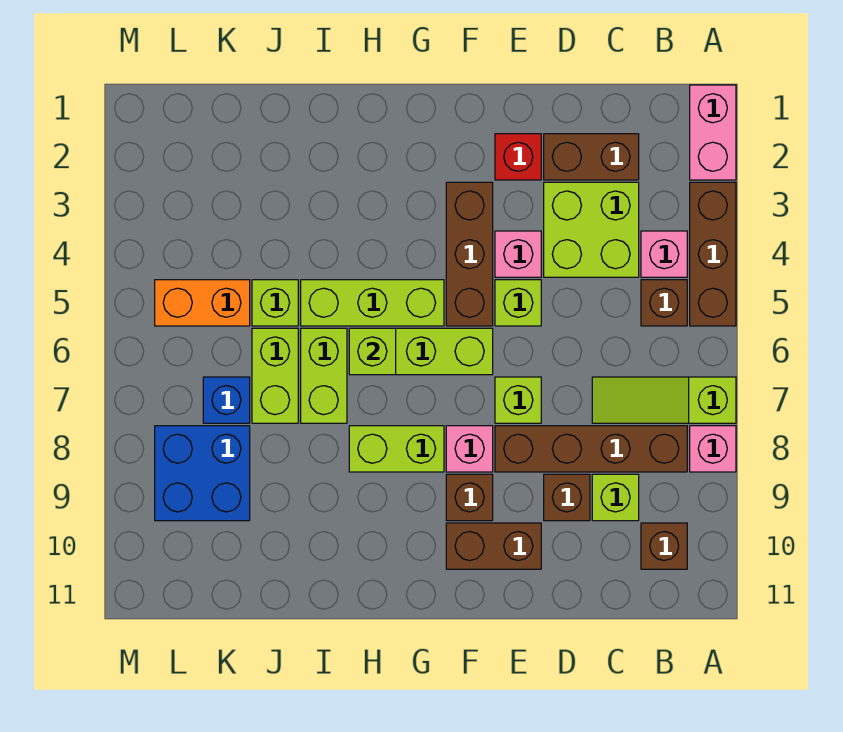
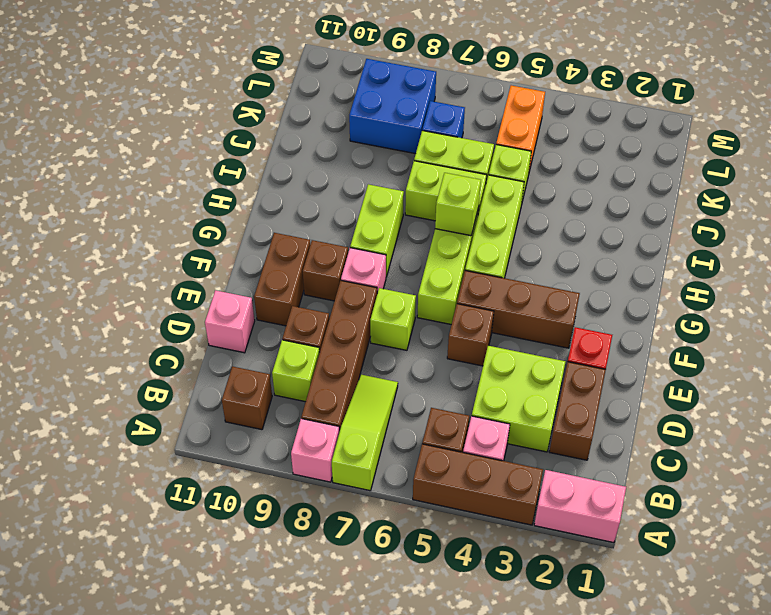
pink brick E4 level 1 -> pink brick D11 level 1
lime brick E5 level 1 -> brown brick E5 level 1

